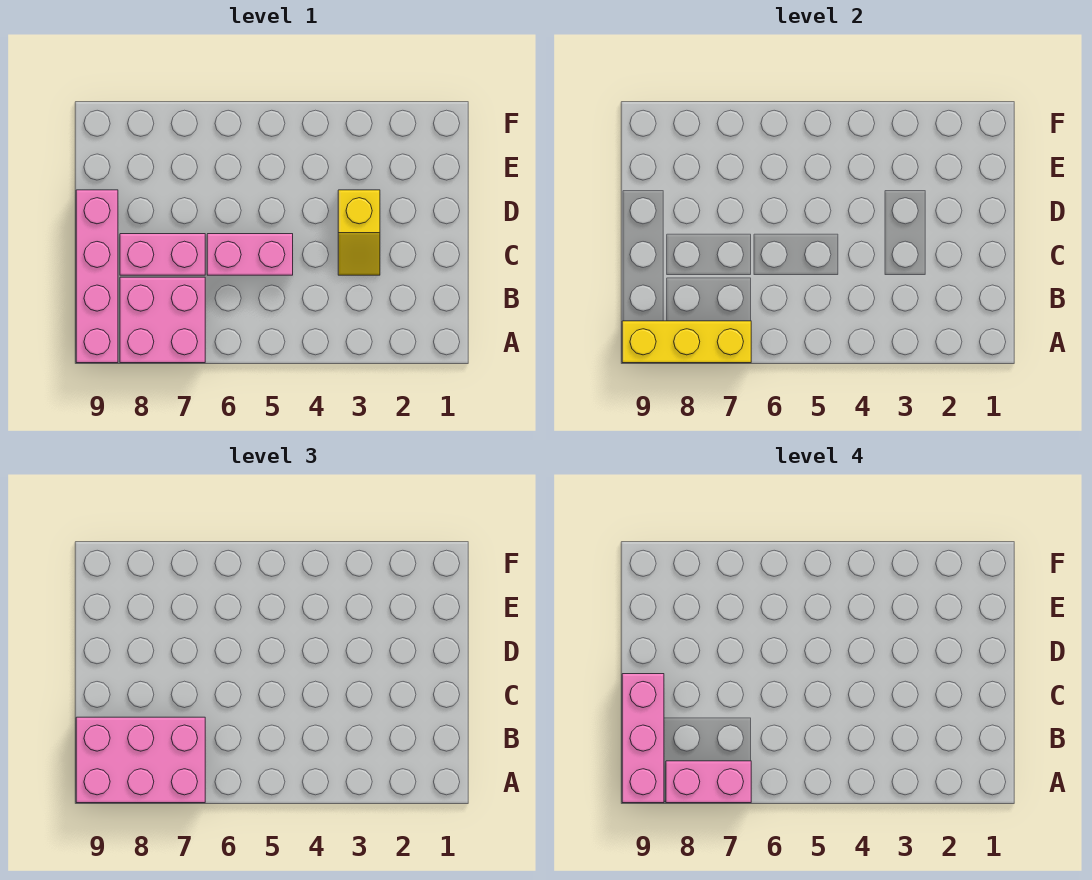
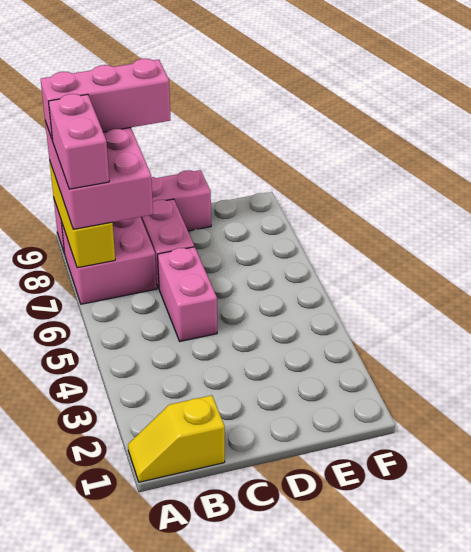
yellow slope C3:D3 level 1 top D -> yellow slope A1:B1 level 1 top B

